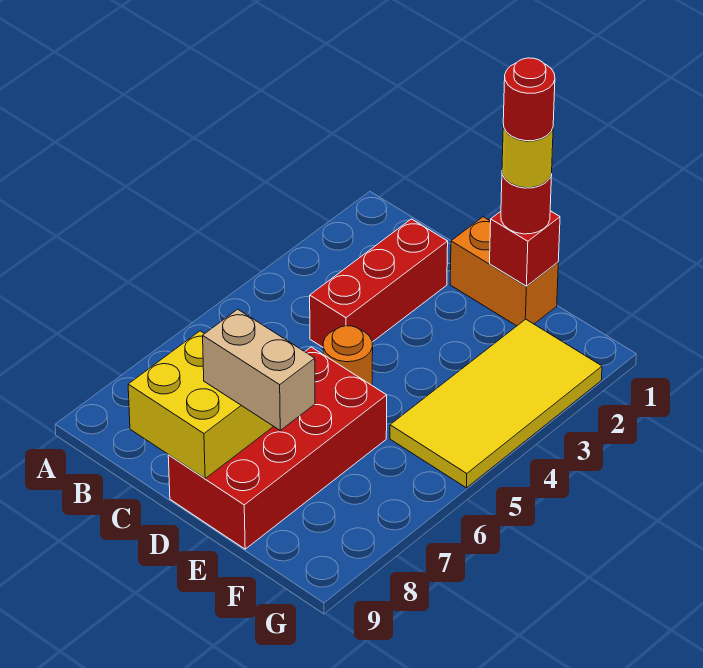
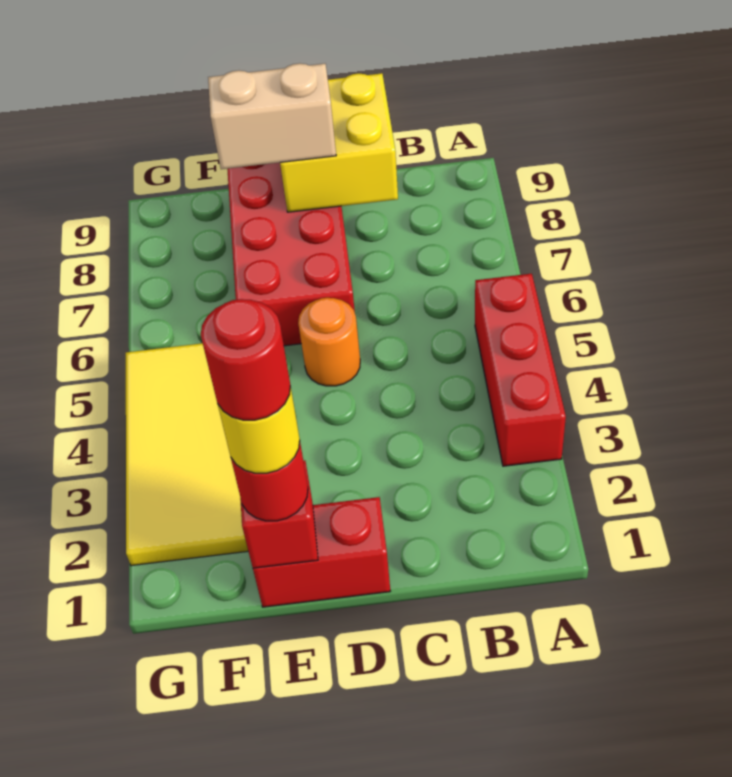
red brick C2:C4 level 1 -> red brick A3:A5 level 1
orange brick D1:E1 level 1 -> red brick D1:E1 level 1

